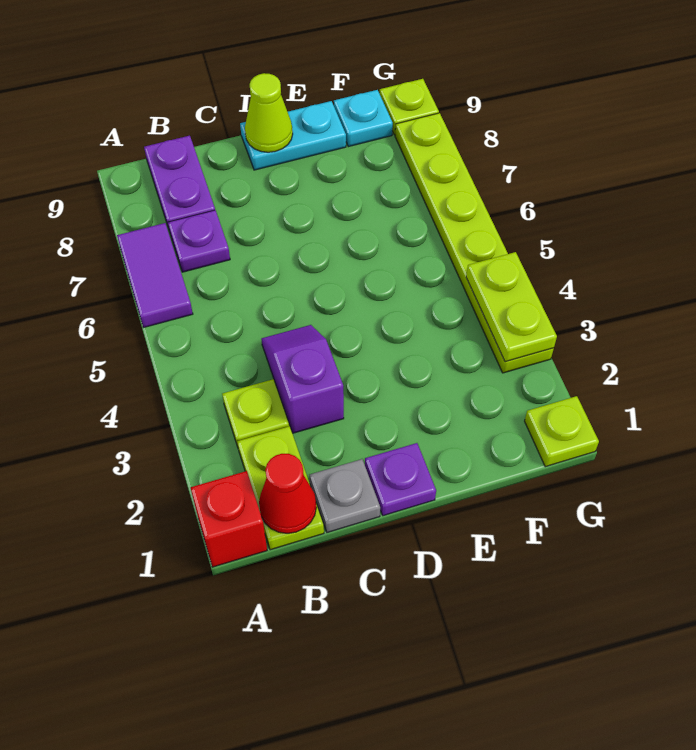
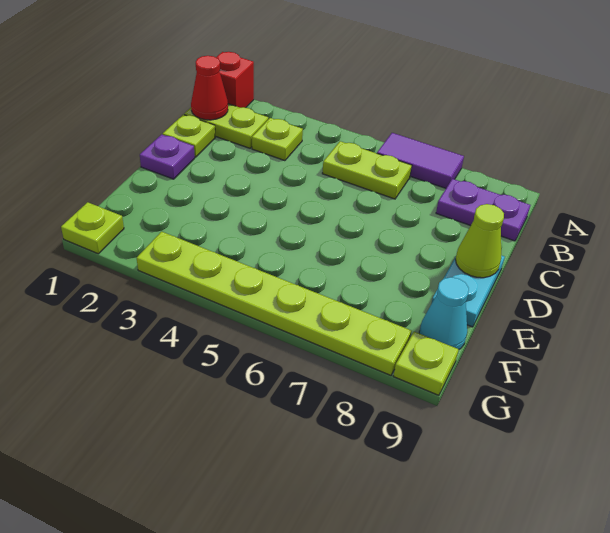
purple plate B7 level 1 -> none
grey plate C1 level 1 -> lime plate C1 level 1
purple slope C3:C4 level 1 top 3 -> none
cyan plate F9 level 1 -> cyan cone F9 level 1
lime plate G3:G4 level 2 -> lime plate B5:B6 level 1

